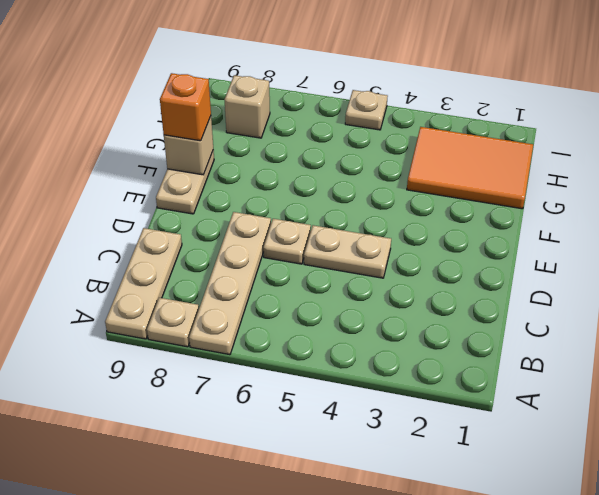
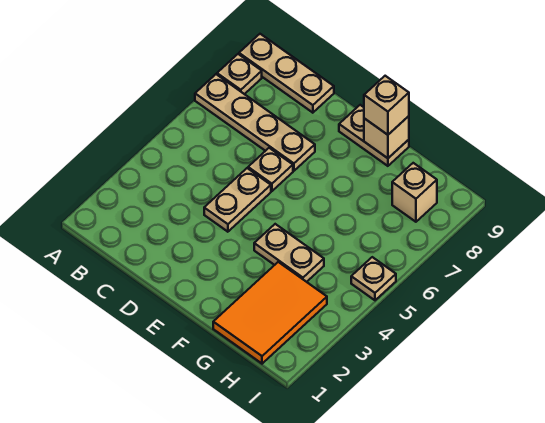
none -> tan plate F4:G4 level 1
orange brick F9 level 3 -> tan brick F9 level 3

